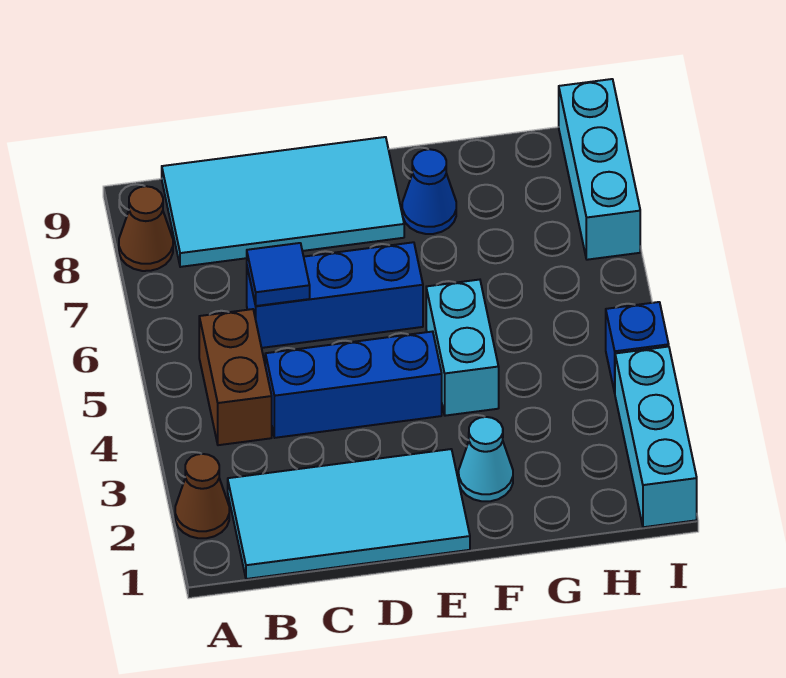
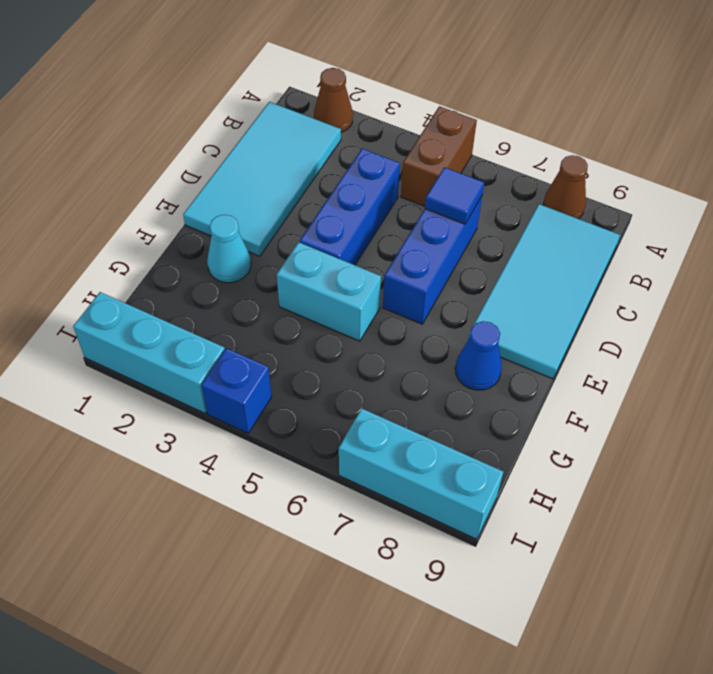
brown brick B4:B5 level 1 -> brown brick A5:B5 level 1

